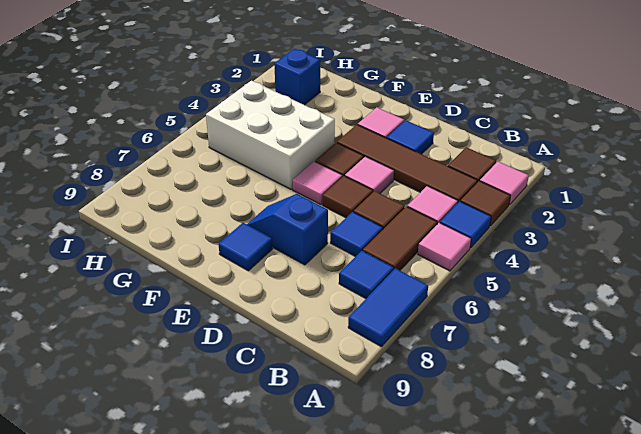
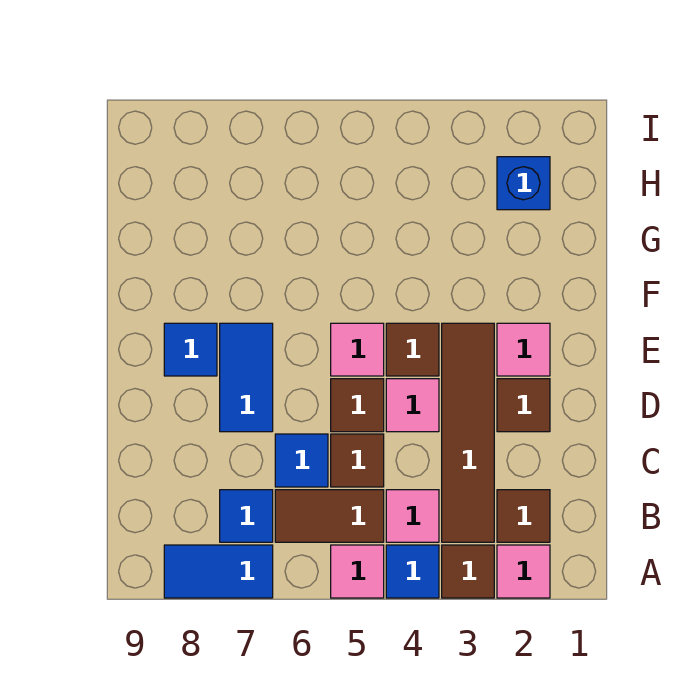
blue tile D2 level 1 -> brown tile D2 level 1
blue slope D7:E7 level 1 top D -> blue tile D7:E7 level 1
white brick F4:H5 level 1 -> none

